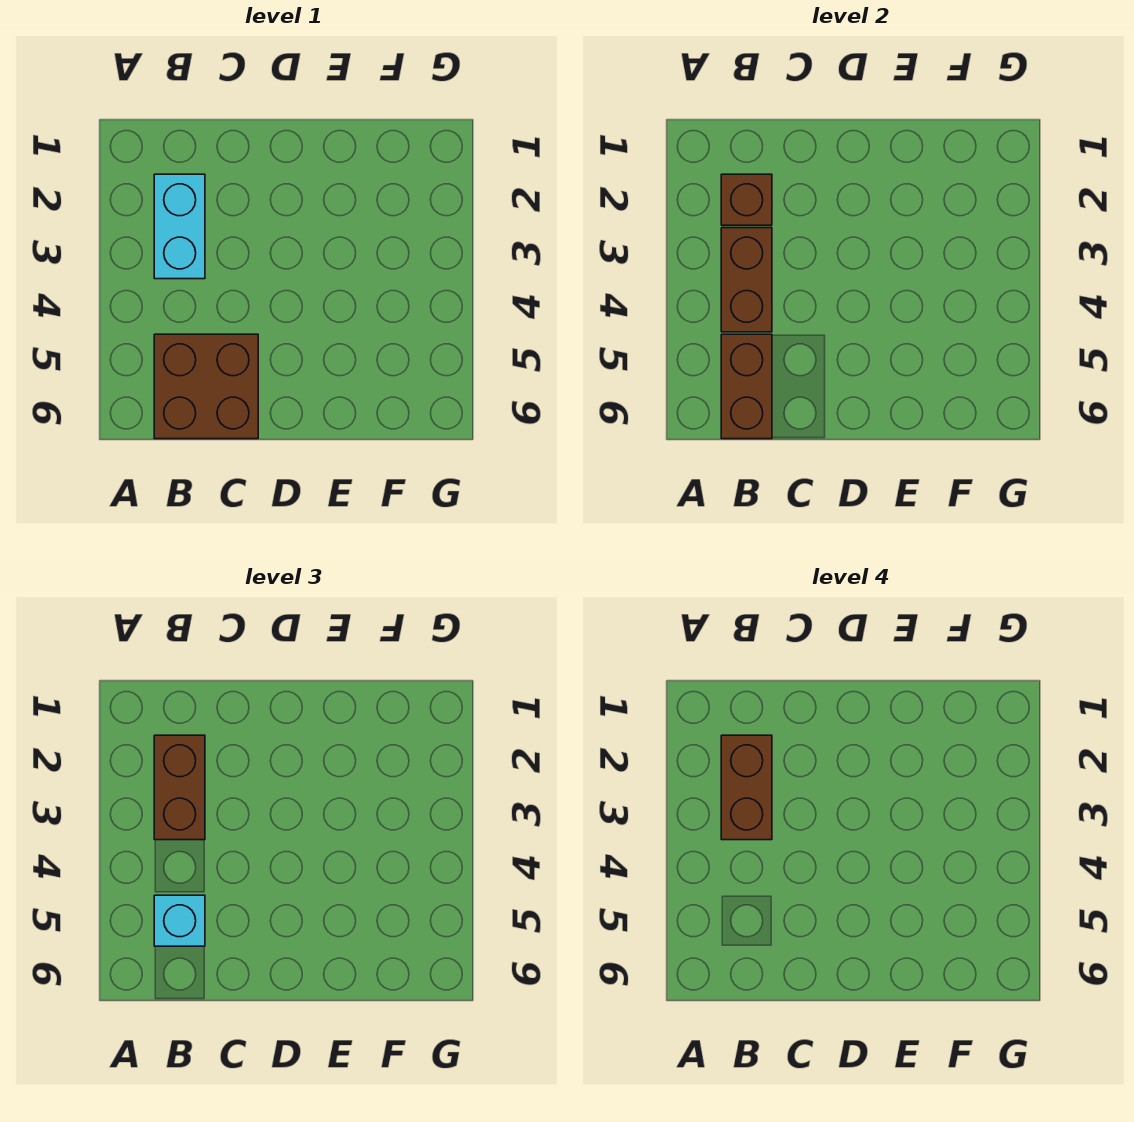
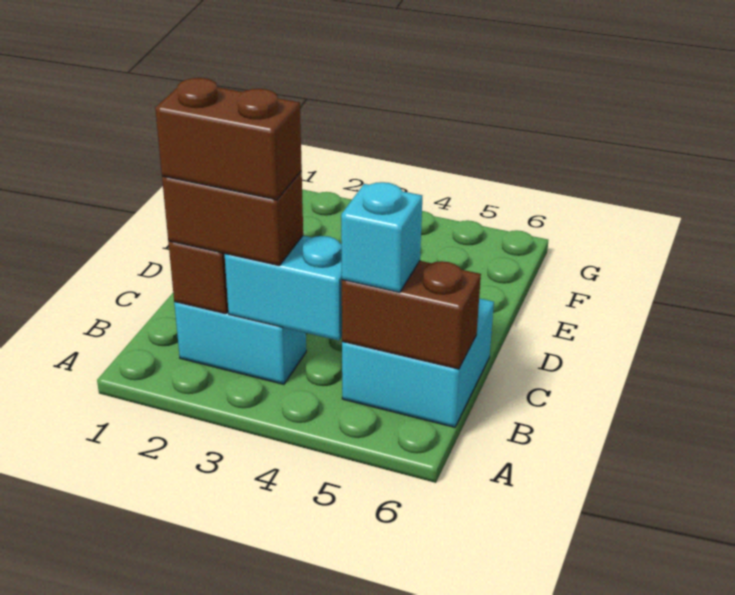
brown brick B3:B4 level 2 -> cyan brick B3:B4 level 2
brown brick B5:C6 level 1 -> cyan brick B5:C6 level 1

